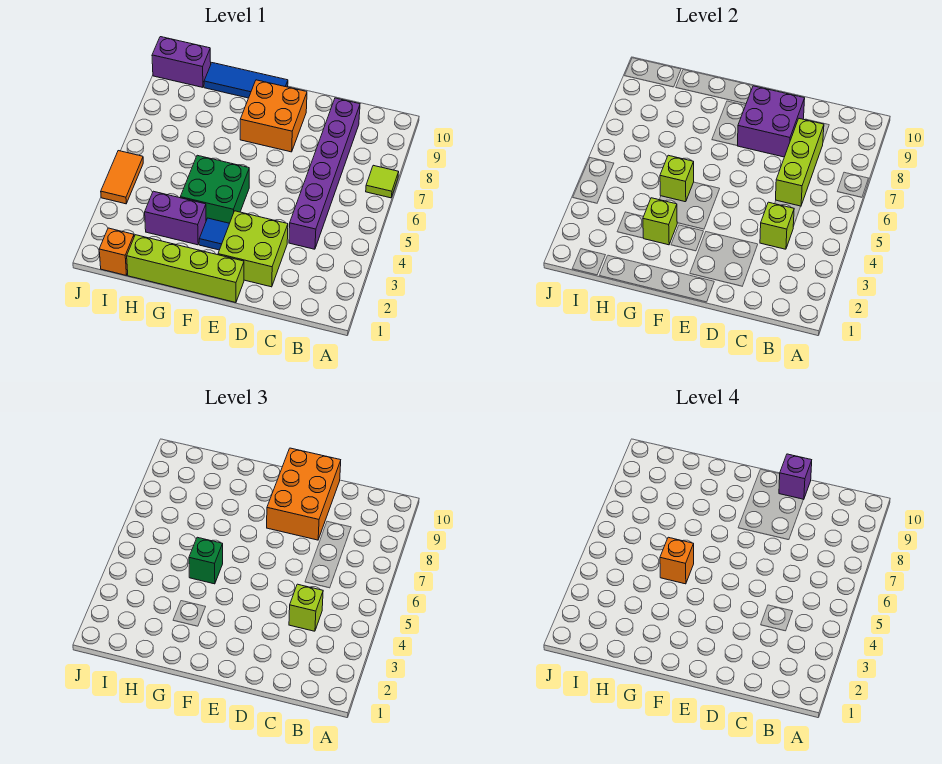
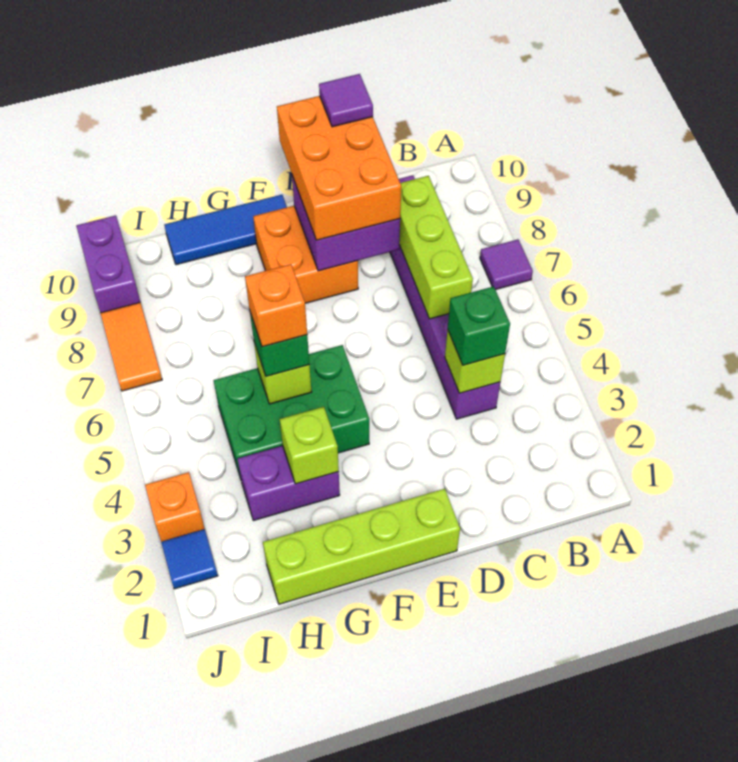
lime tile A7 level 1 -> purple tile A7 level 1
lime brick C4 level 3 -> green brick C4 level 3
lime brick D2:E3 level 1 -> none
purple brick D10 level 4 -> purple tile D10 level 4
blue tile F3 level 1 -> blue tile J2 level 1
green brick F4:G5 level 1 -> green brick F4:H5 level 1
orange brick I1 level 1 -> orange brick J3 level 1
purple brick I10:J10 level 1 -> purple brick J9:J10 level 1
orange tile J4:J5 level 1 -> orange tile J7:J8 level 1

